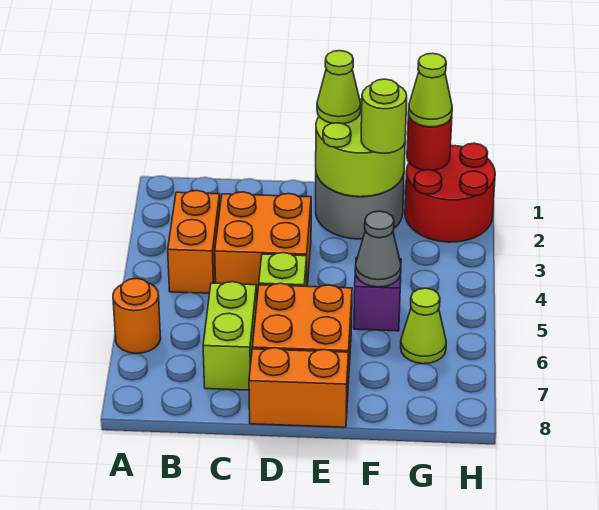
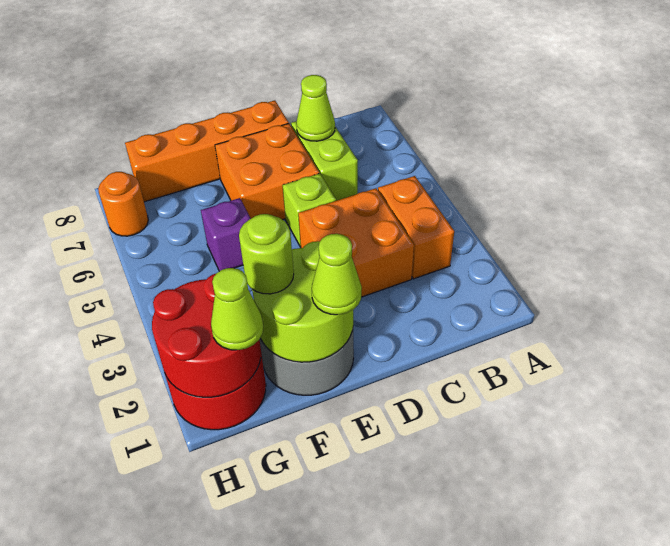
orange round brick A6 level 1 -> orange round brick H7 level 1
orange brick D8:E8 level 1 -> orange brick D8:G8 level 1
grey cone F5 level 2 -> none
red round brick G1 level 2 -> red round brick G1:H2 level 2
lime cone G6 level 1 -> lime cone C7 level 2

